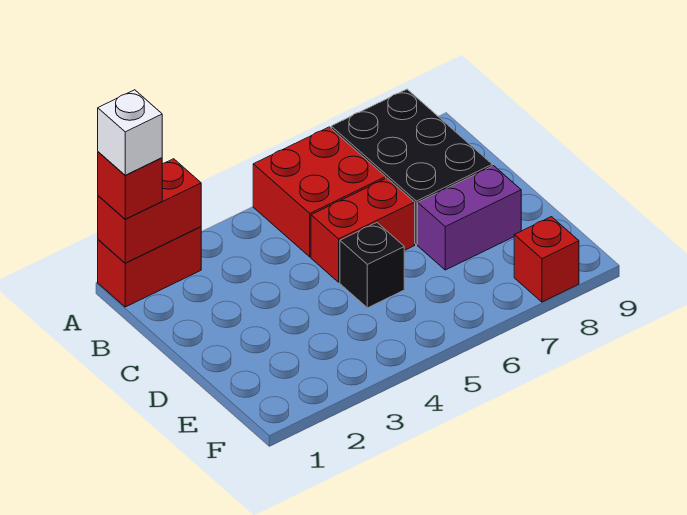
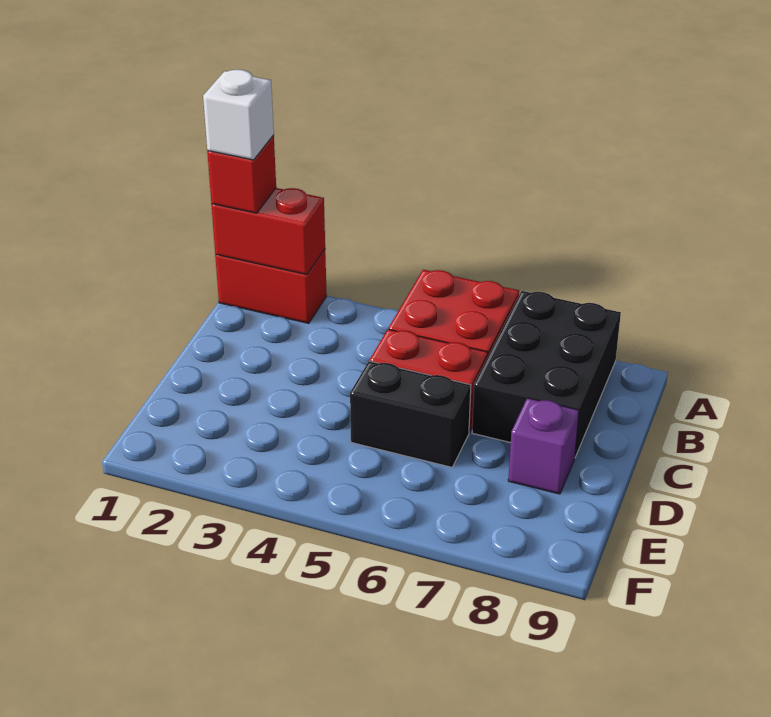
black brick D5 level 1 -> black brick D5:D6 level 1
purple brick D7:D8 level 1 -> purple brick D8 level 1
red brick F8 level 1 -> none

